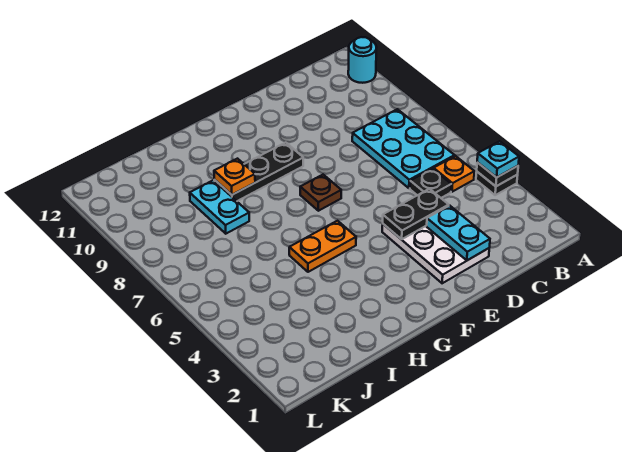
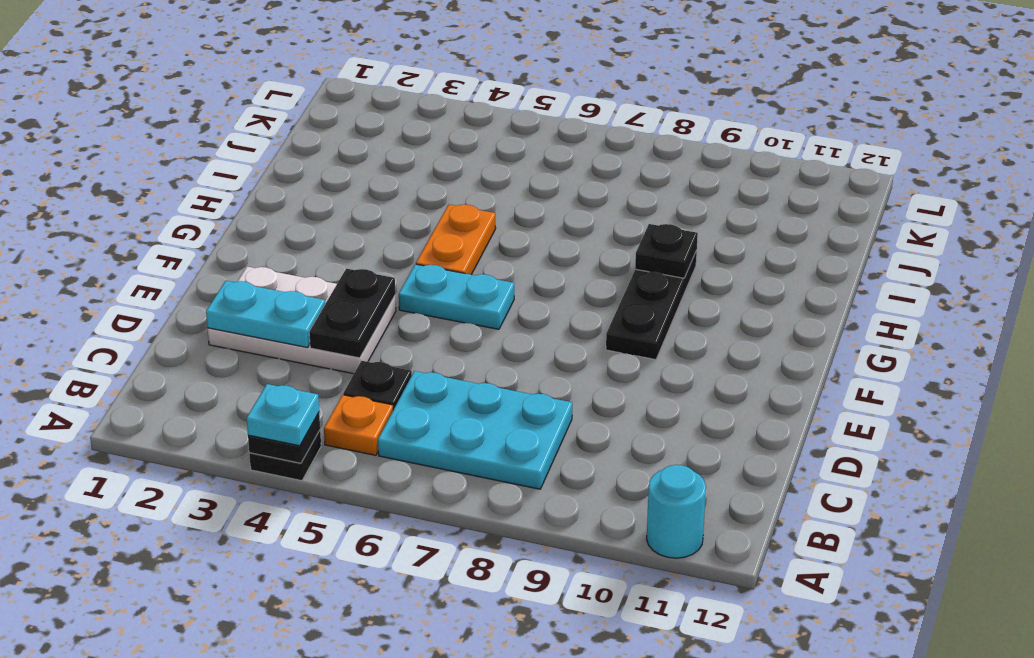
brown plate F7 level 1 -> none
orange plate H9 level 2 -> black plate H9 level 2
cyan plate I8:I9 level 1 -> cyan plate F5:F6 level 1

